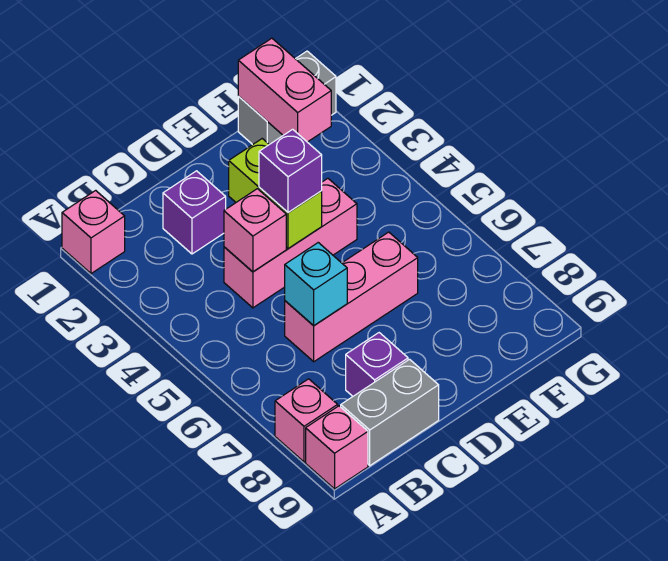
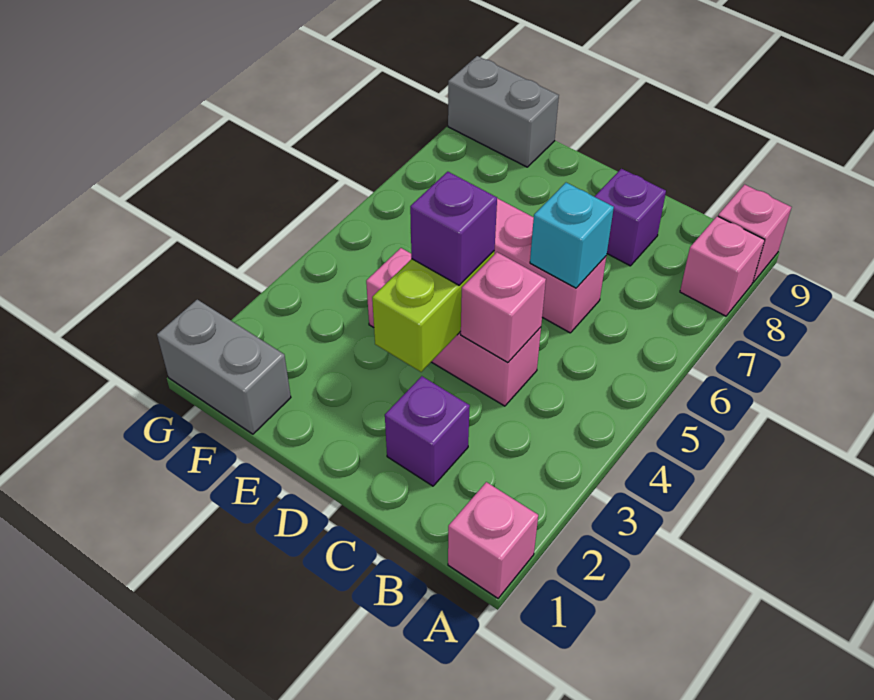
grey brick B9:C9 level 1 -> grey brick F9:G9 level 1
pink brick F1:F2 level 2 -> none

